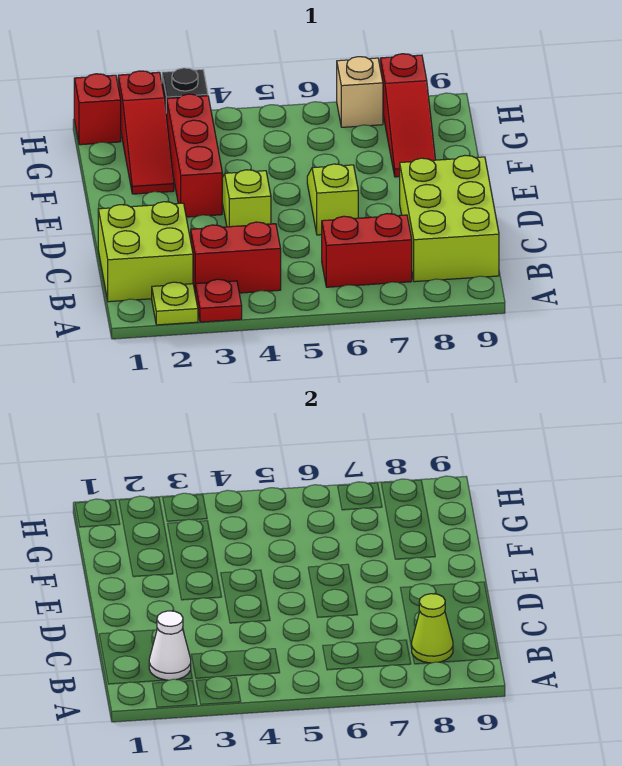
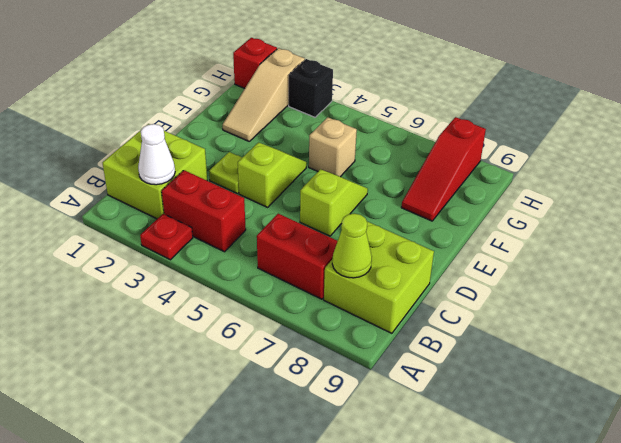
lime plate A2 level 1 -> lime plate D3 level 1
lime brick B8:D9 level 1 -> lime brick B8:C9 level 1
red brick E3:G3 level 1 -> none
red slope F2:H2 level 1 top H -> tan slope F2:H2 level 1 top H
tan brick H7 level 1 -> tan brick F5 level 1

